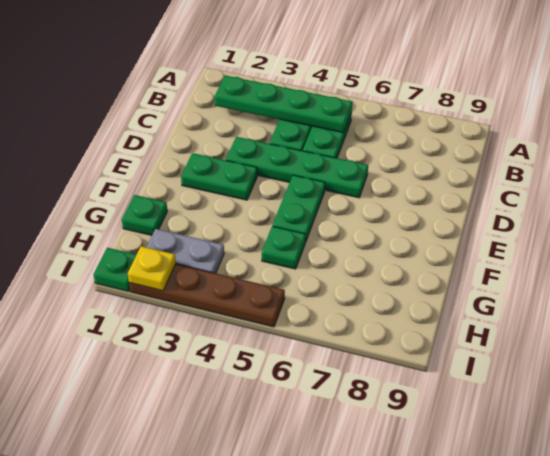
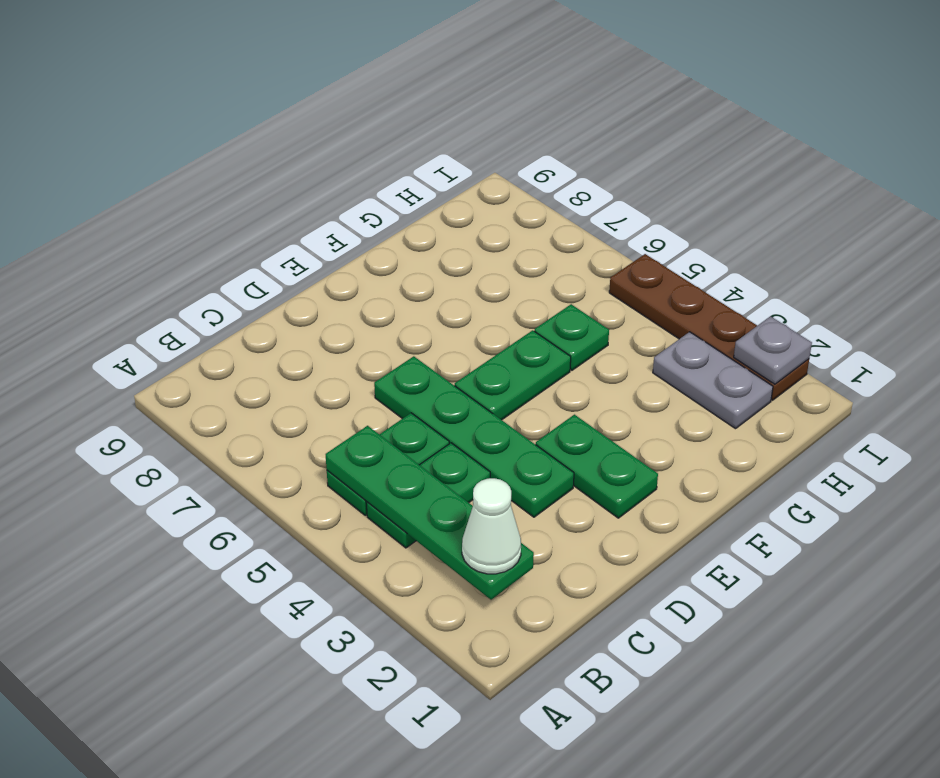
none -> white cone B2 level 3
green plate G1 level 1 -> none
green plate I1 level 1 -> none
yellow plate I2 level 2 -> grey plate I2 level 2

